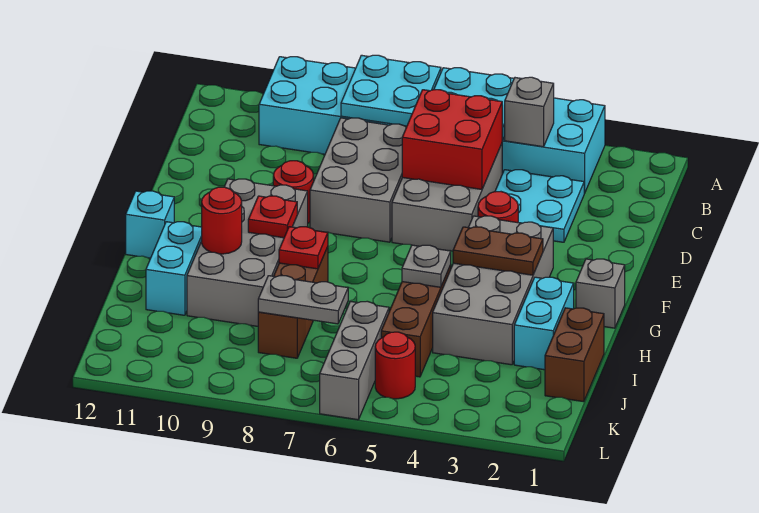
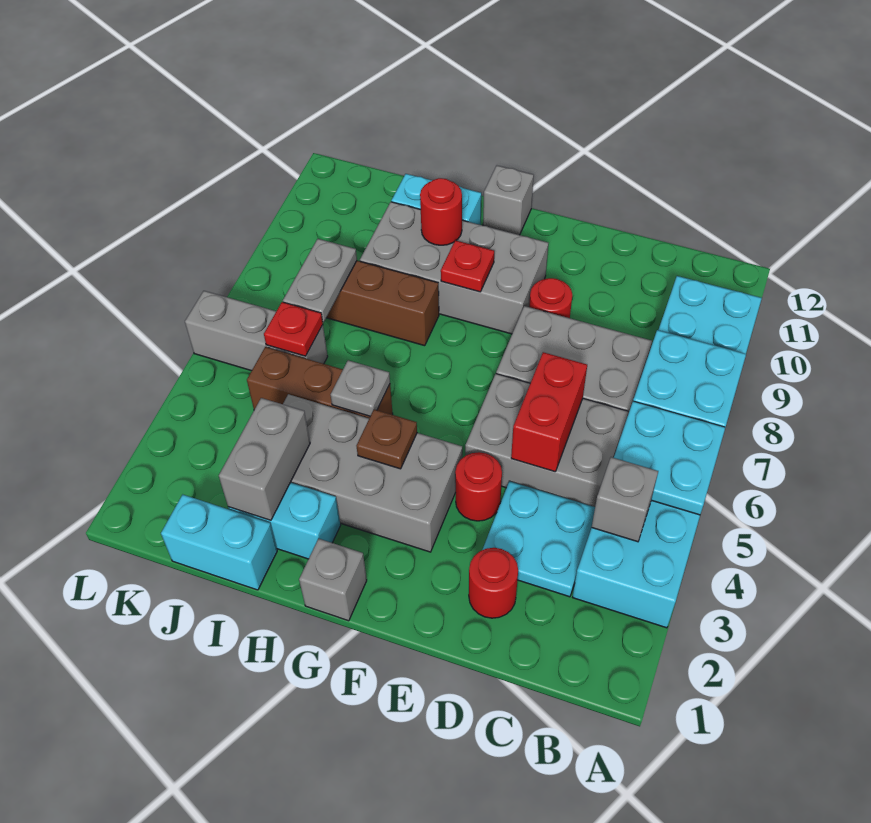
red brick C5:D6 level 2 -> red brick D5:D6 level 2
brown plate G3:G4 level 2 -> brown plate G4 level 2
cyan brick G12 level 1 -> grey brick G12 level 1
red plate H8 level 2 -> red plate J6 level 2
brown brick I1:J1 level 1 -> cyan brick I1:J1 level 1
none -> grey brick I2:I3 level 2
red round brick K5 level 1 -> red round brick D2 level 1

